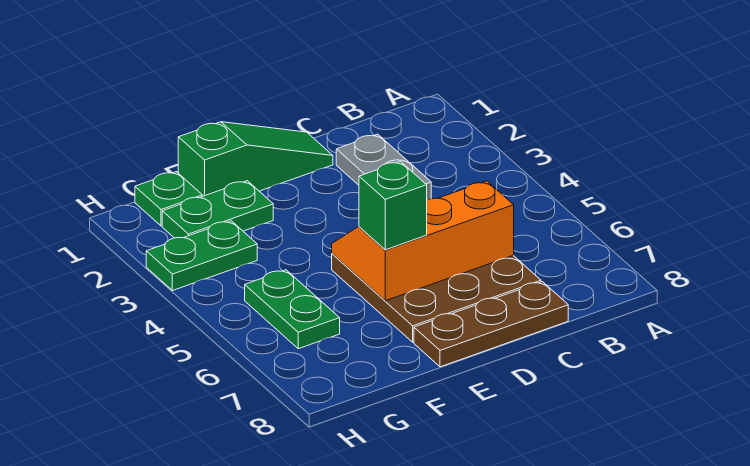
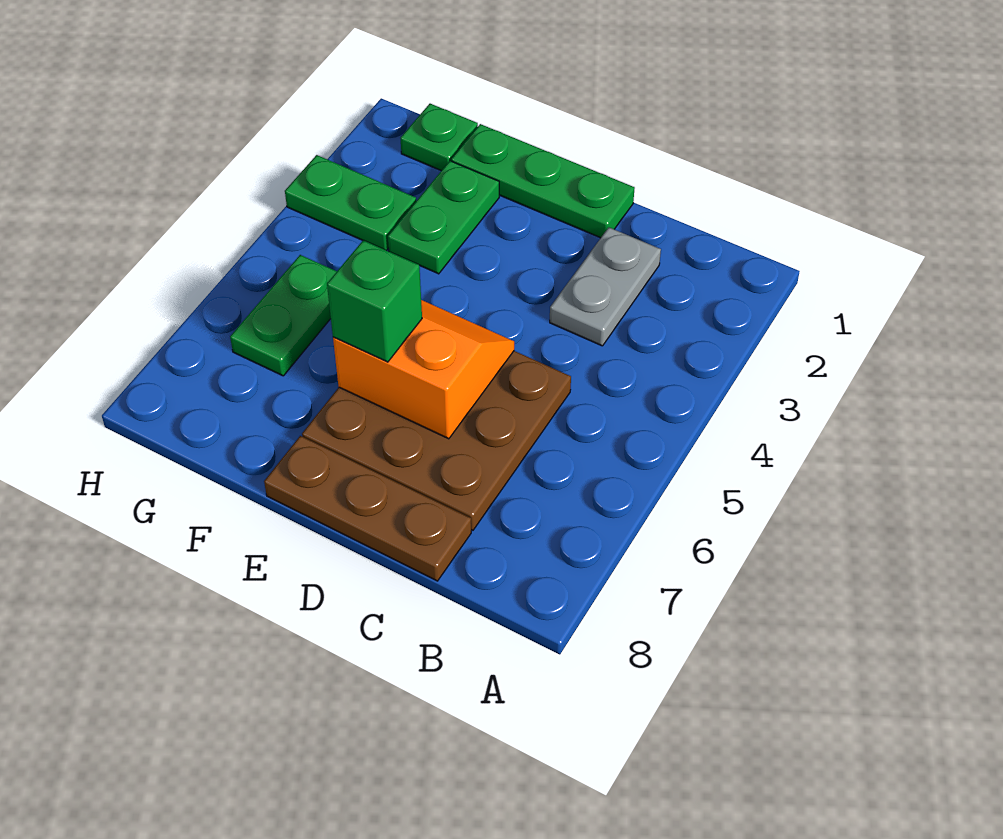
orange slope C5:E6 level 2 top 6 -> orange slope D5:E6 level 2 top 6
green slope D1:F1 level 1 top F -> green plate D1:F1 level 1
green plate F2:G2 level 1 -> green plate F2:F3 level 1

